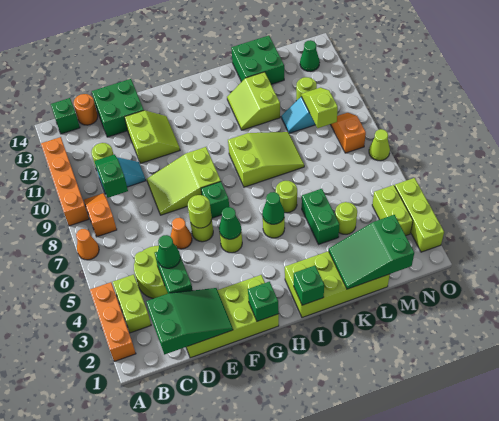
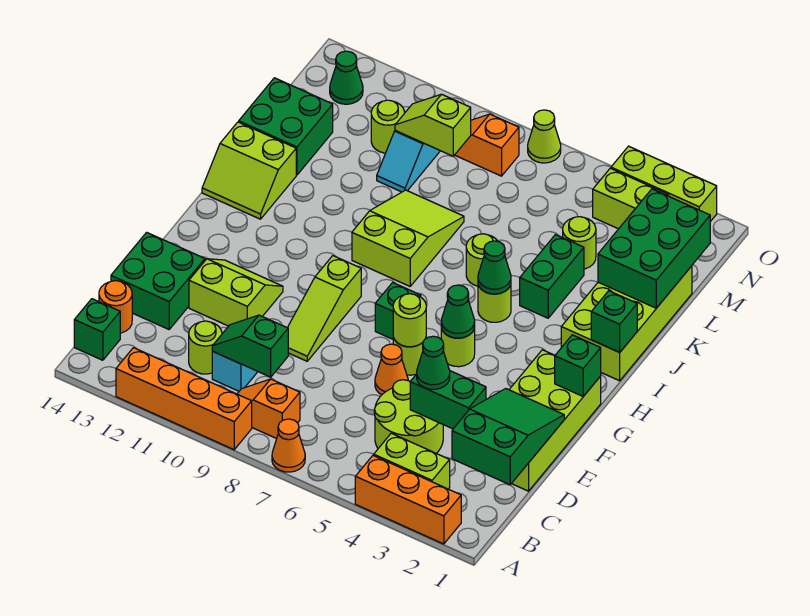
lime slope E8:G9 level 1 top G -> lime slope E9:G9 level 1 top G
lime slope J11:K12 level 1 top K -> lime slope I13:J14 level 1 top J
green slope K1:M2 level 2 top M -> green brick K1:M2 level 2
green brick K4:K5 level 1 -> green brick J4:K4 level 1

